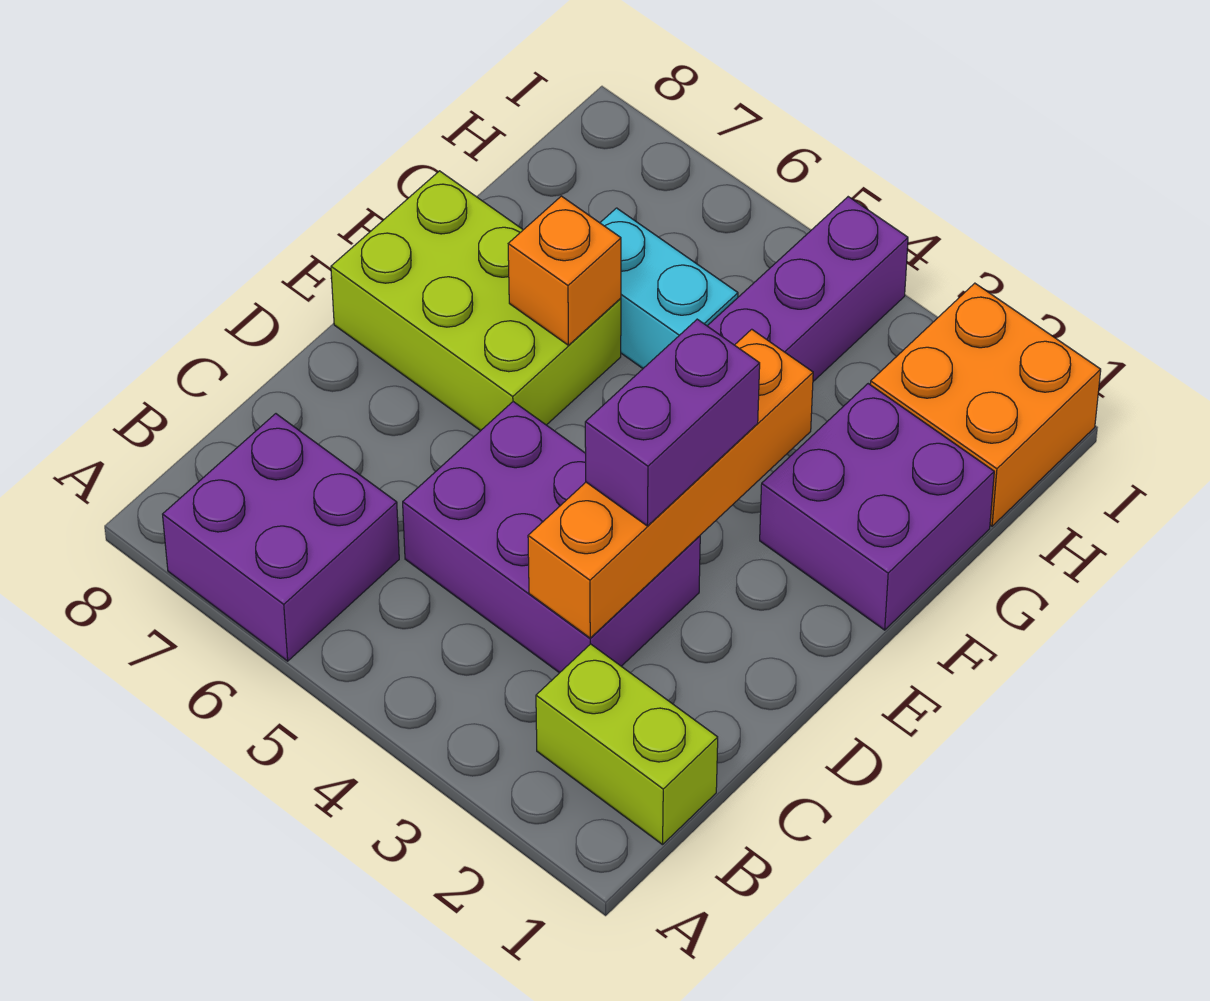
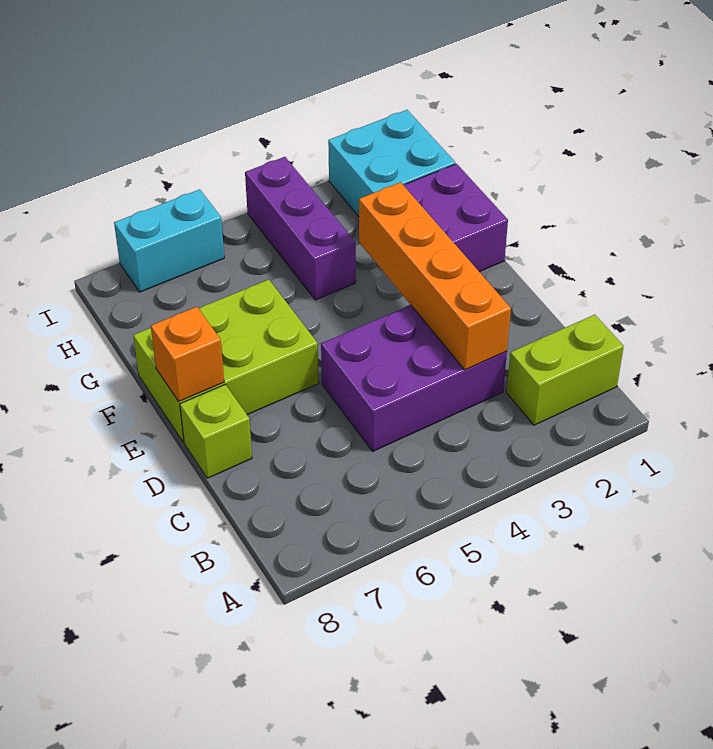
purple brick A6:B7 level 1 -> none
purple brick D3:E3 level 3 -> none
none -> lime brick D8 level 1
orange brick F6 level 2 -> orange brick E8 level 2
cyan brick G5:G6 level 1 -> cyan brick I6:I7 level 1
orange brick H1:I2 level 1 -> cyan brick H1:I2 level 1

